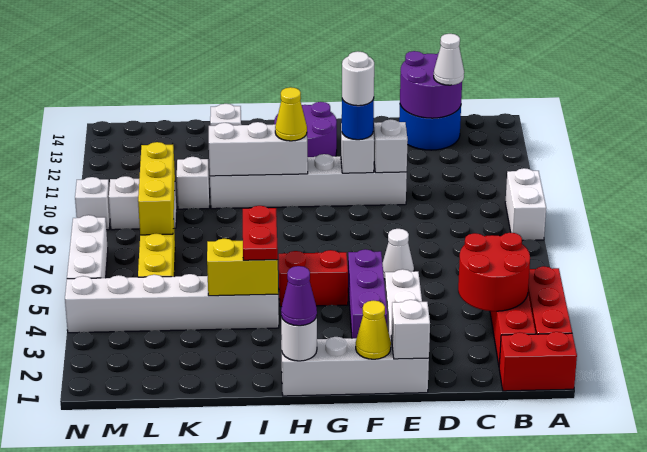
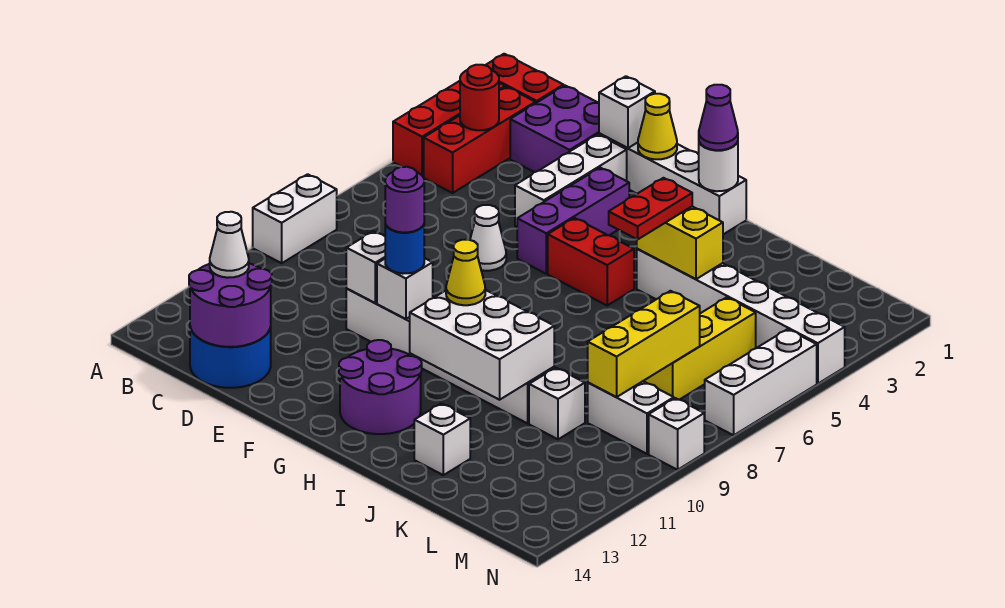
red round brick B3:C4 level 2 -> red round brick B3 level 2
none -> purple brick C1:D2 level 1
white round brick F10 level 4 -> purple round brick F10 level 4
white brick H10:J10 level 2 -> white brick H10:J11 level 2

